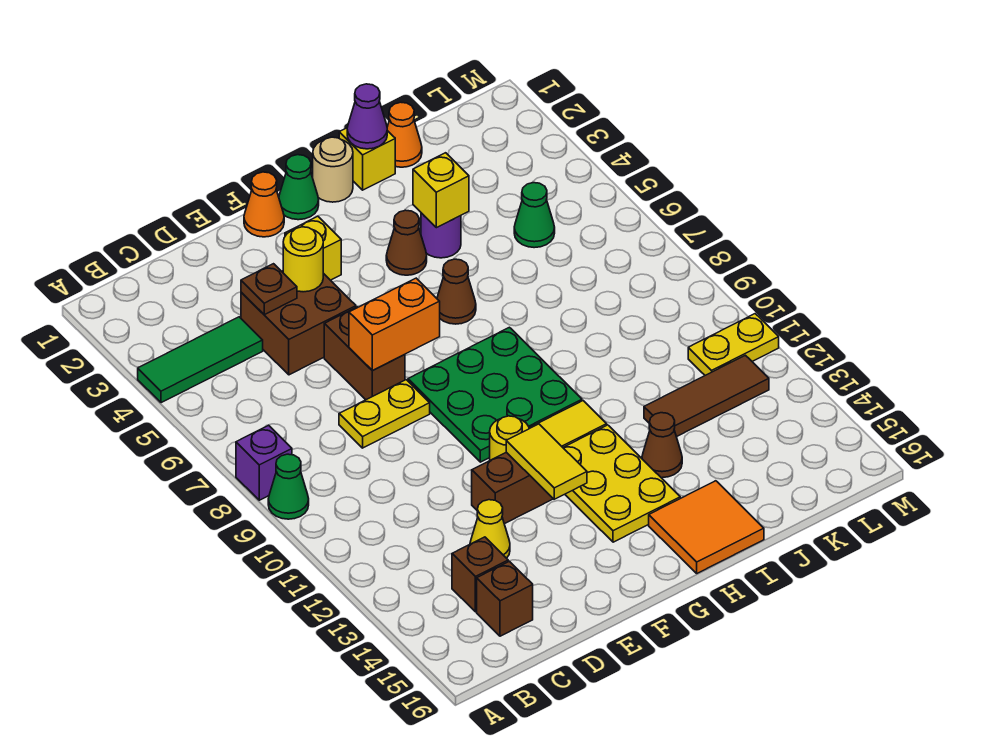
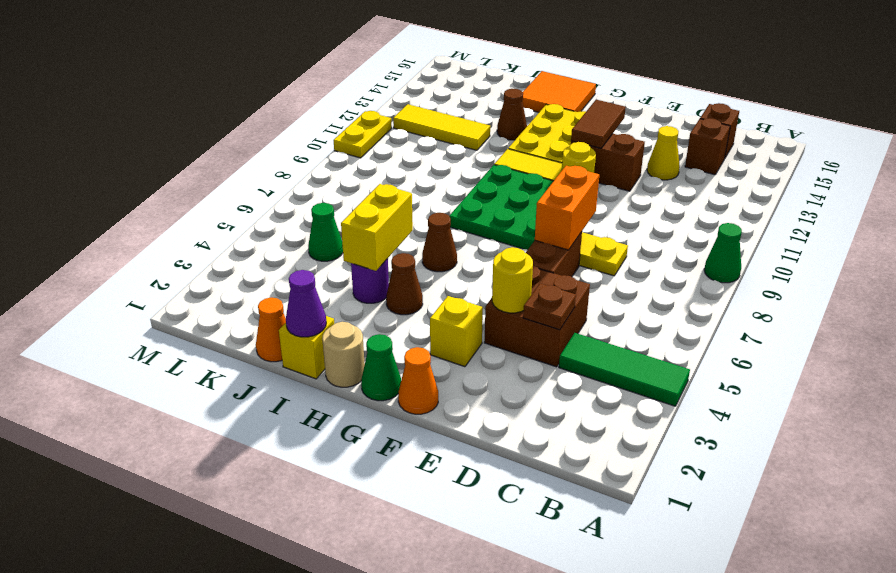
purple brick A8 level 1 -> none
orange brick E7:F7 level 2 -> orange brick E7:E8 level 2
yellow tile F12:F13 level 2 -> brown tile F12:F13 level 2
yellow brick I4 level 2 -> yellow brick I4:I5 level 2
brown tile J12:L12 level 1 -> yellow tile J12:L12 level 1
yellow plate L11:M11 level 1 -> yellow plate M10:M11 level 1

